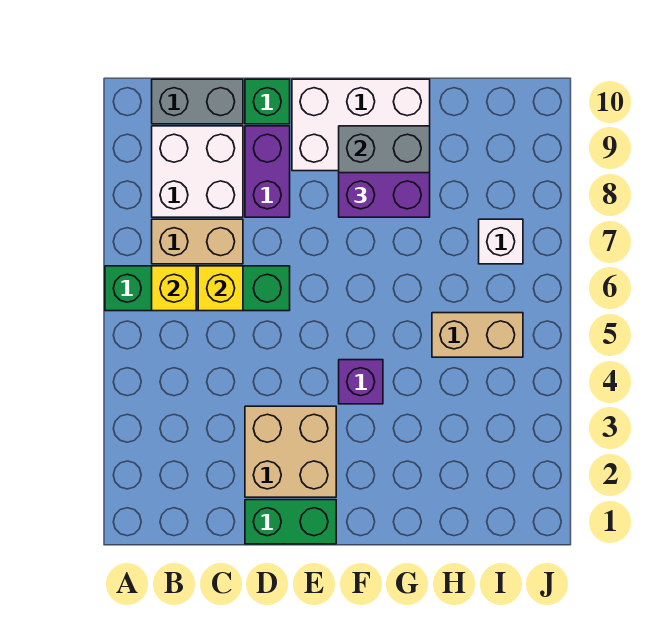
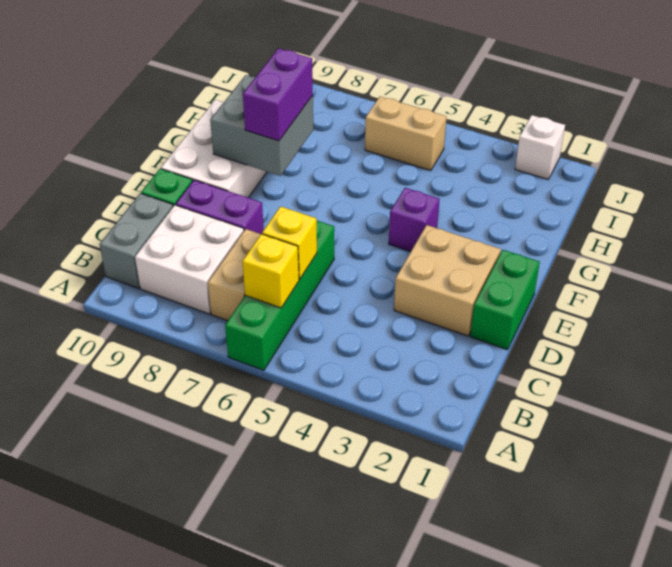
tan brick H5:I5 level 1 -> tan brick I5:I6 level 1
white brick I7 level 1 -> white brick J2 level 1

